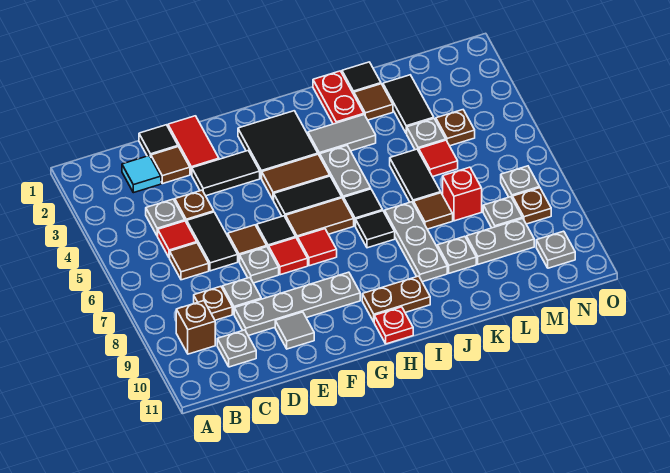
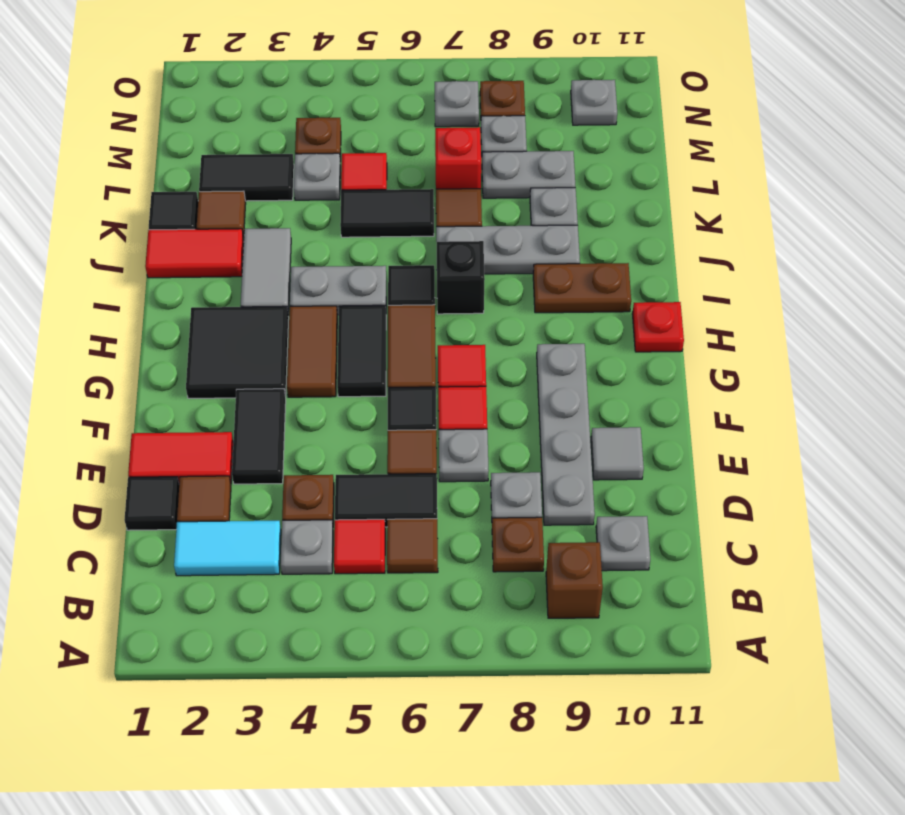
cyan tile C2 level 1 -> cyan tile C2:C3 level 1
brown plate H10:I10 level 1 -> brown plate I9:I10 level 1
black tile I7 level 1 -> black brick I7 level 1
red plate J1:J2 level 1 -> red tile J1:J2 level 1
grey plate L9:M9 level 1 -> grey plate L8:L9 level 1

